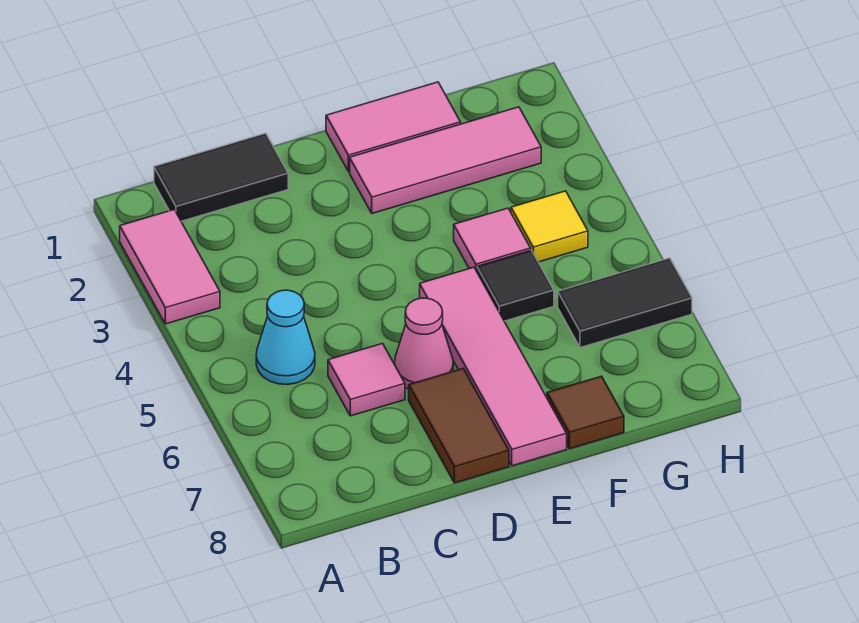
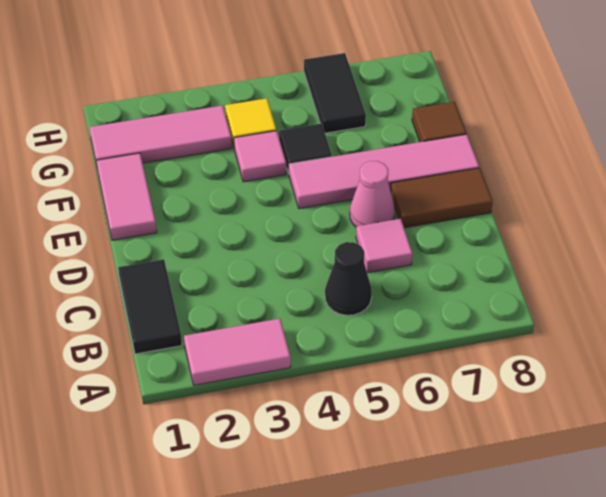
cyan cone B5 level 1 -> black cone B5 level 1
pink tile E2:G2 level 1 -> pink tile G1:G3 level 1

